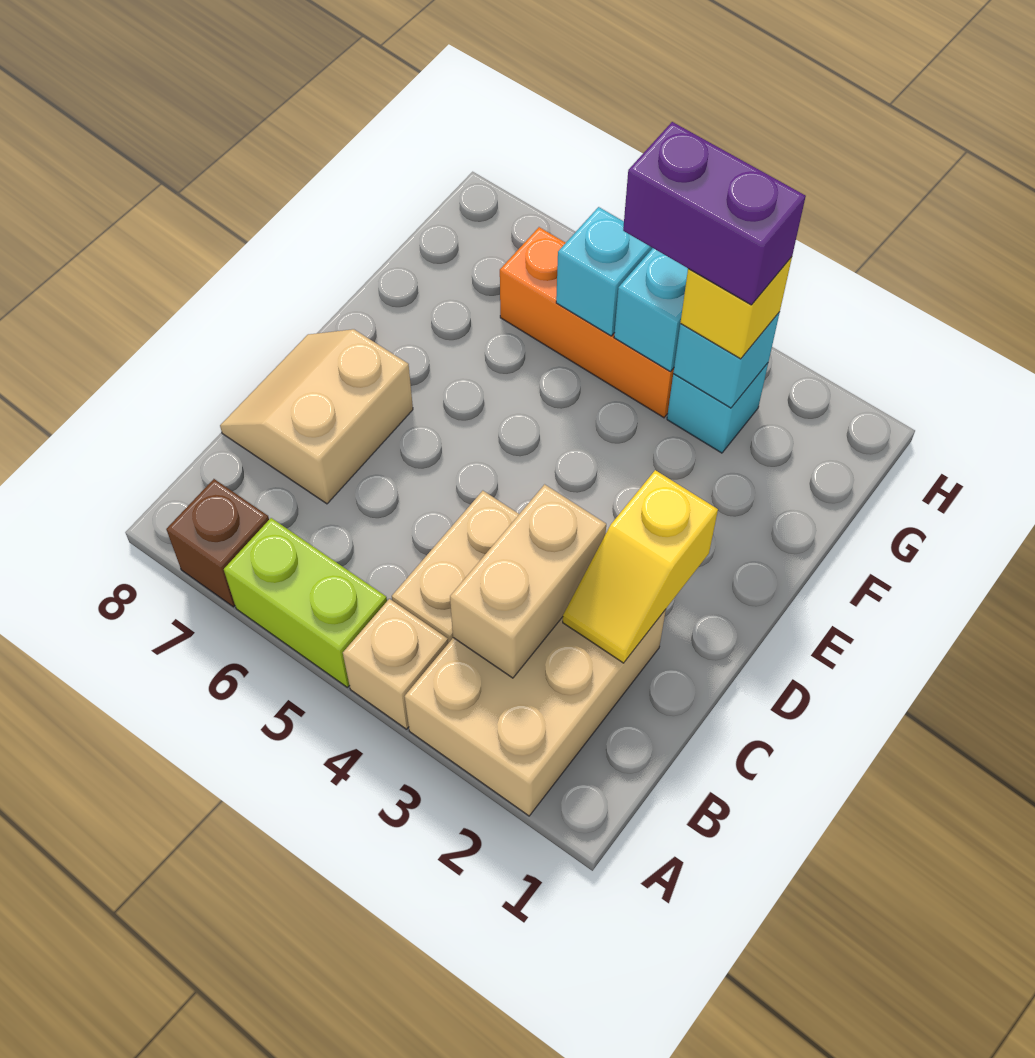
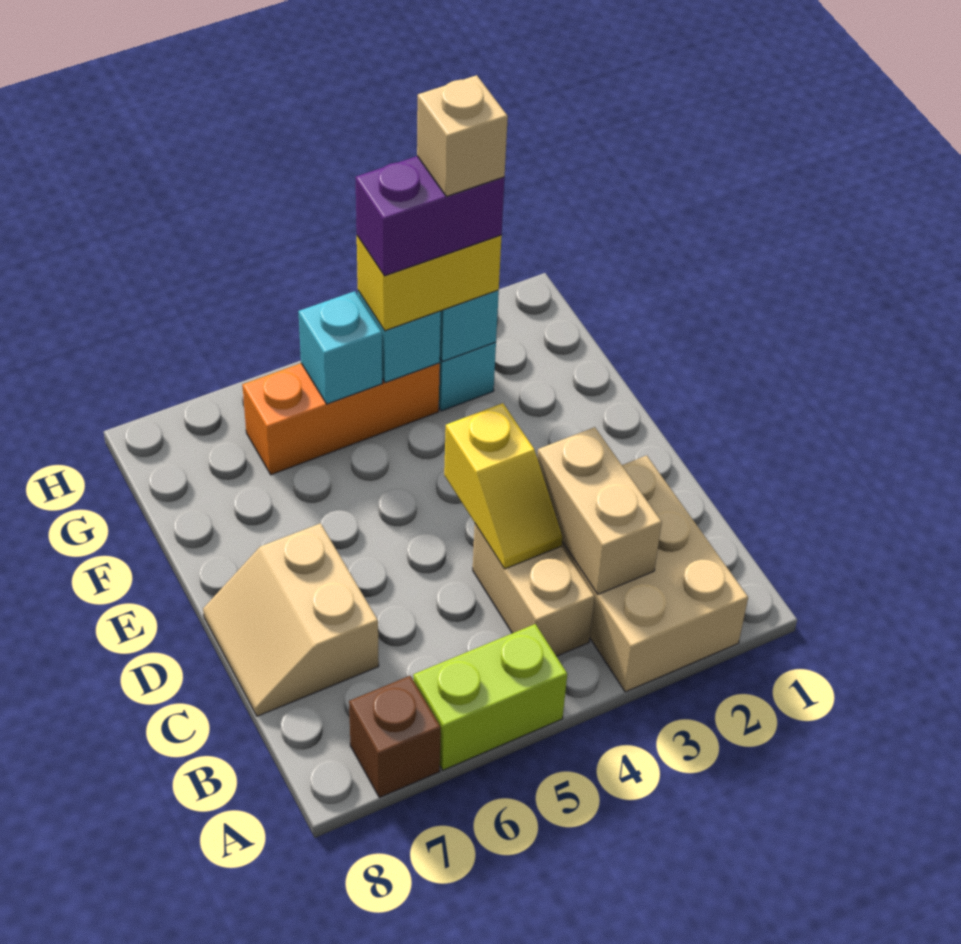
tan brick A4 level 1 -> tan brick G3 level 5
yellow slope C2:D2 level 2 top D -> yellow slope C4:D4 level 2 top D
yellow brick G3 level 3 -> yellow brick G3:G4 level 3

